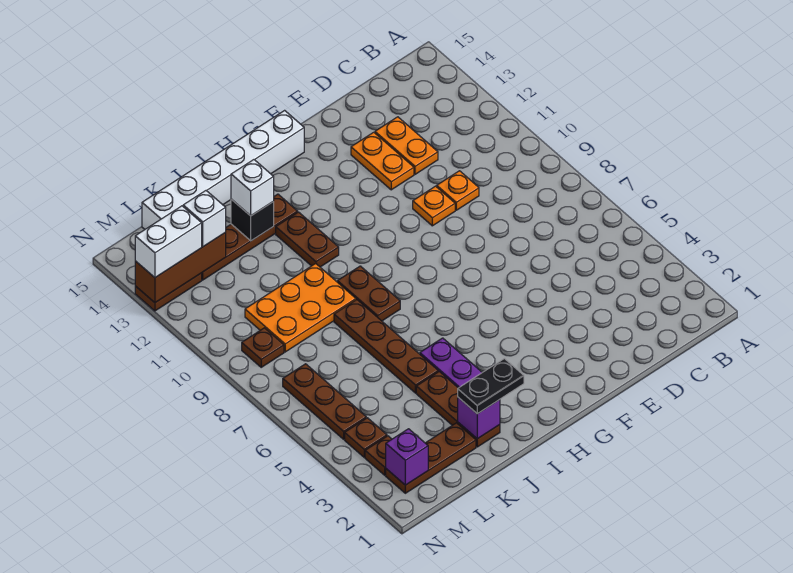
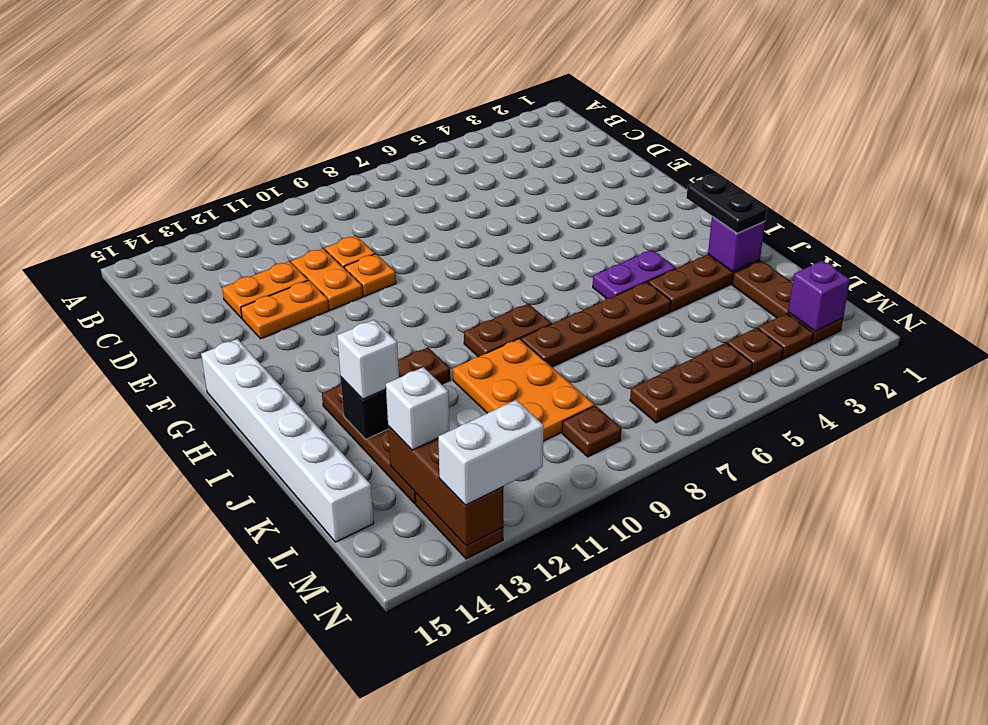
none -> orange plate D11:E11 level 1
white brick M13:N13 level 3 -> white brick N12:N13 level 3

